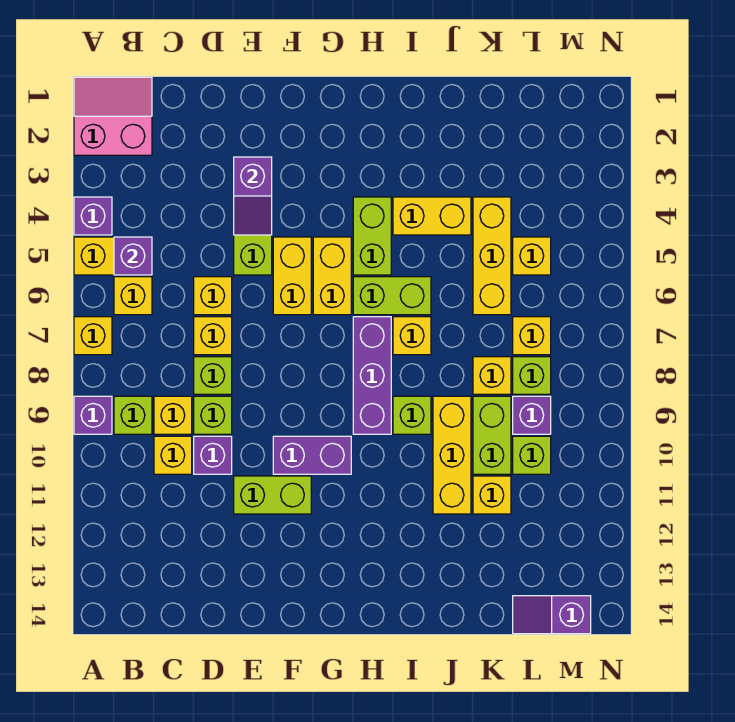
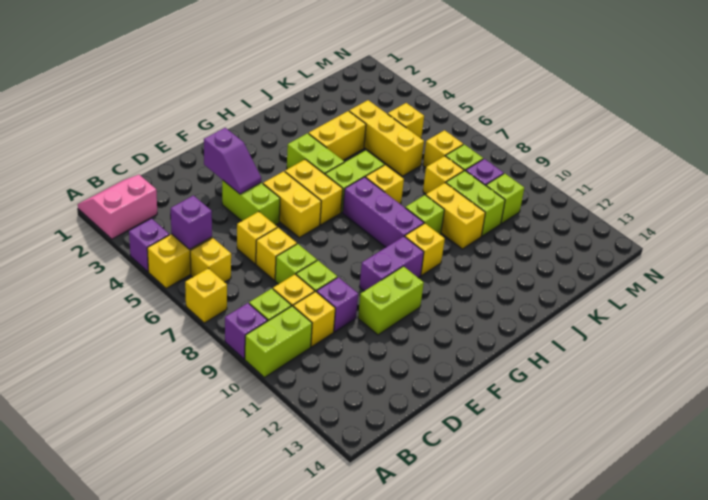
none -> lime brick A10:B10 level 1
yellow brick J9:J11 level 1 -> yellow brick J9:J10 level 1
yellow brick K11 level 1 -> yellow brick H10 level 1
purple slope L14:M14 level 1 top M -> none

